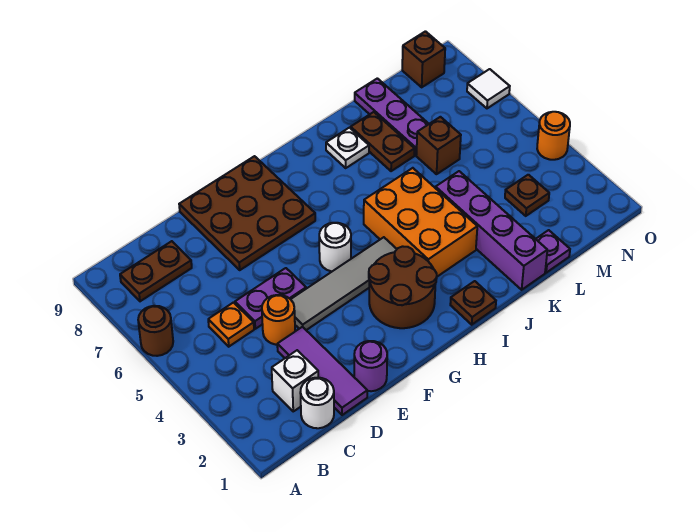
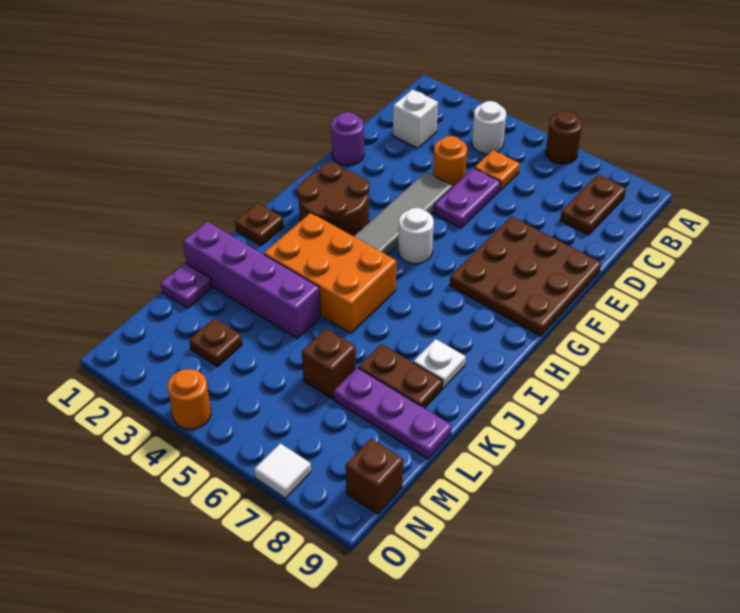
white round brick C1 level 1 -> white round brick B4 level 1
purple tile D1:D3 level 1 -> none

